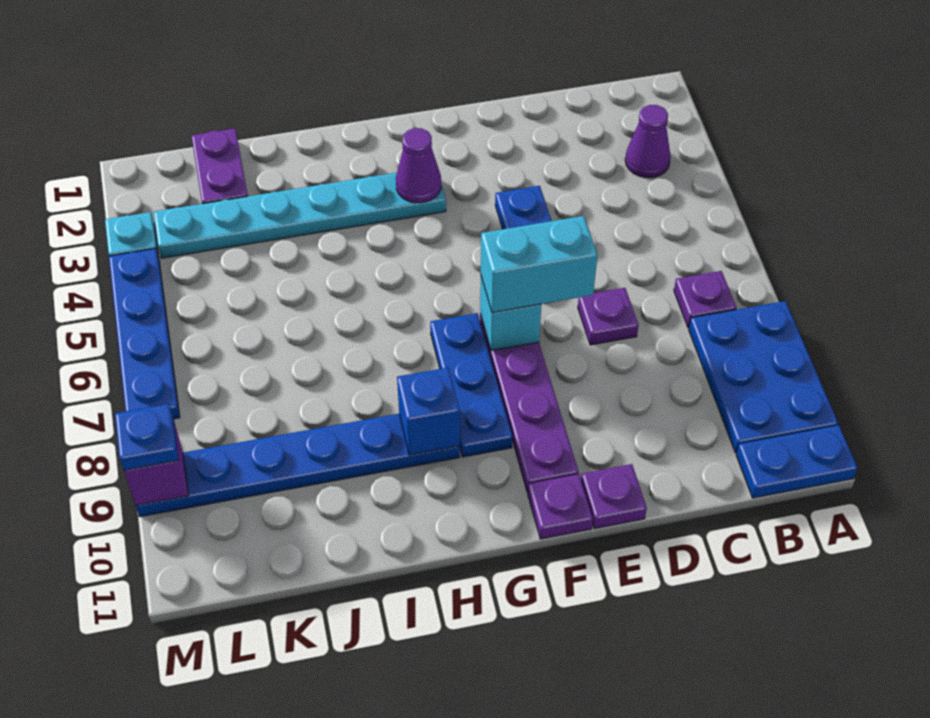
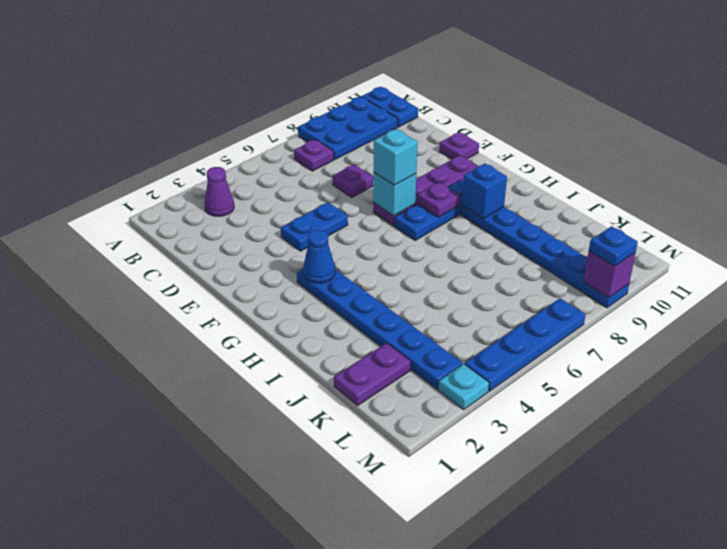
cyan brick E7:F7 level 3 -> cyan brick F7 level 3
purple plate F11 level 1 -> purple plate G8 level 2
cyan plate G3:L3 level 1 -> blue plate G3:L3 level 1
purple cone G3 level 2 -> blue cone G3 level 2

